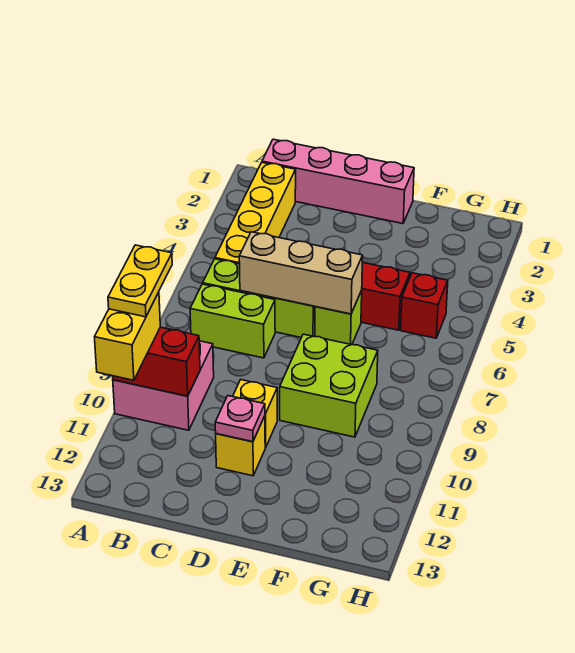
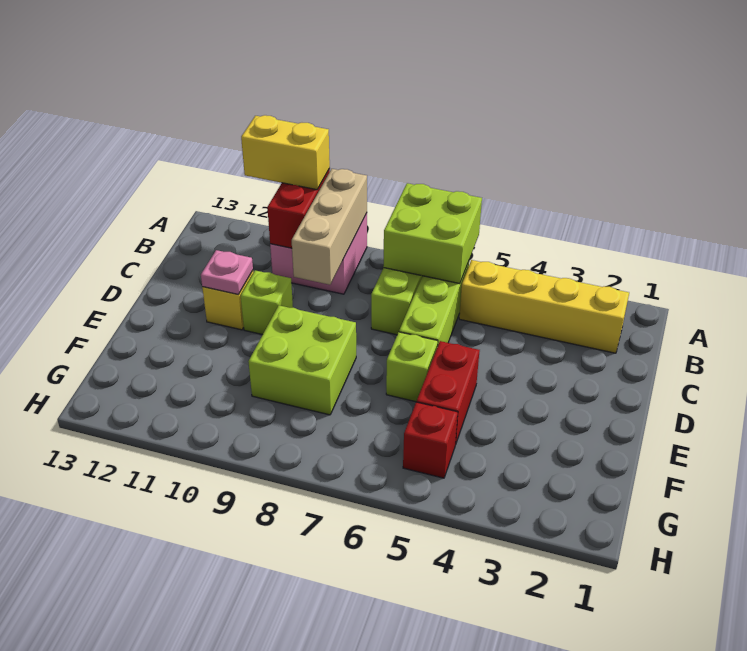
none -> lime brick A6:B7 level 2
yellow plate A9:A10 level 4 -> none
pink brick B1:E1 level 1 -> none
tan brick C6:E6 level 2 -> tan brick A9:C9 level 2
yellow brick D10 level 1 -> lime brick D10 level 1

